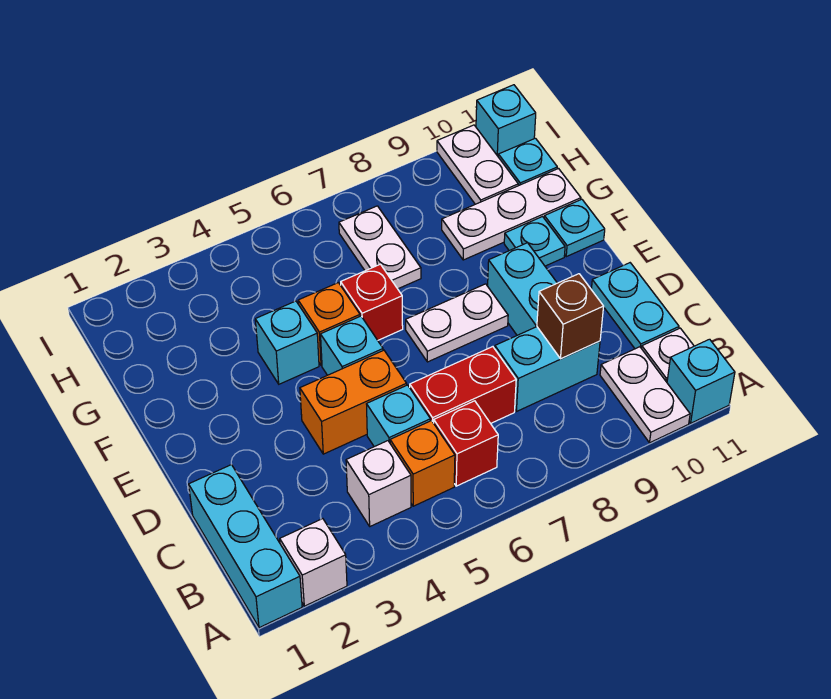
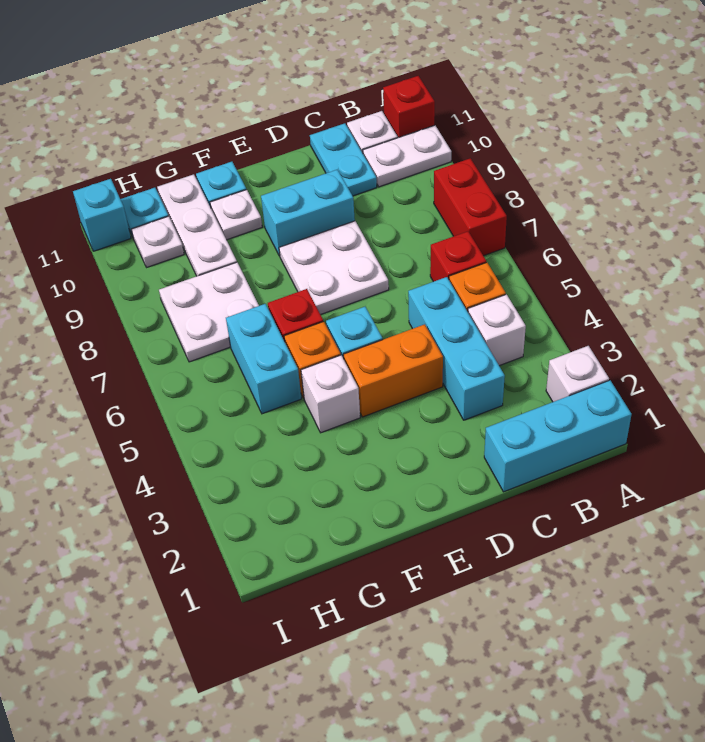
cyan brick A11 level 1 -> red brick A11 level 1
cyan brick C5 level 1 -> cyan brick C3:C5 level 1
red brick C6:C7 level 1 -> red brick A7:A8 level 1
cyan brick C8:C9 level 1 -> cyan brick G5:G6 level 1
brown brick C9 level 2 -> none
cyan plate C11:D11 level 1 -> cyan plate C10:C11 level 1
orange brick D4:D5 level 1 -> orange brick D4:E4 level 1
white plate E7:E8 level 1 -> white plate D7:E8 level 1
cyan brick F4 level 1 -> white brick F4 level 1
cyan plate F10 level 1 -> white plate F10 level 1
white plate G7:H7 level 1 -> white plate G7:H8 level 1
white plate H10:I10 level 1 -> white plate H10 level 1

